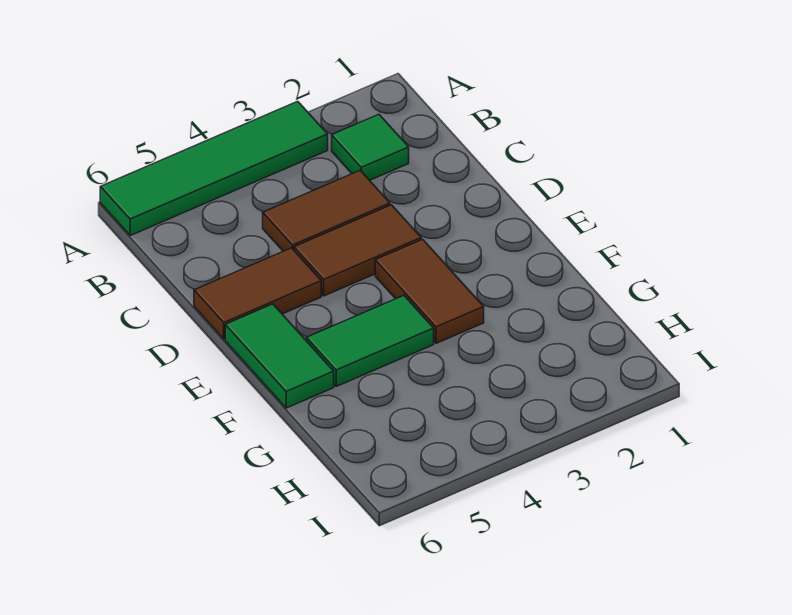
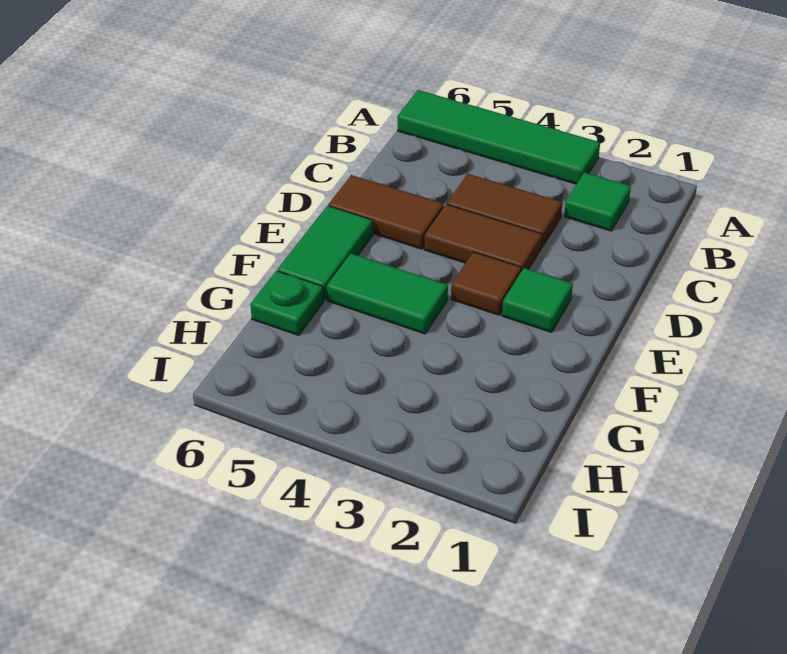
none -> green tile E2 level 1
brown tile E3:F3 level 1 -> brown tile E3 level 1
none -> green plate G6 level 1

